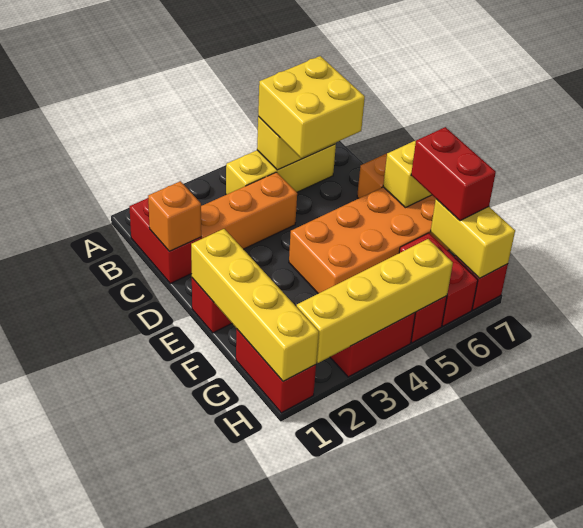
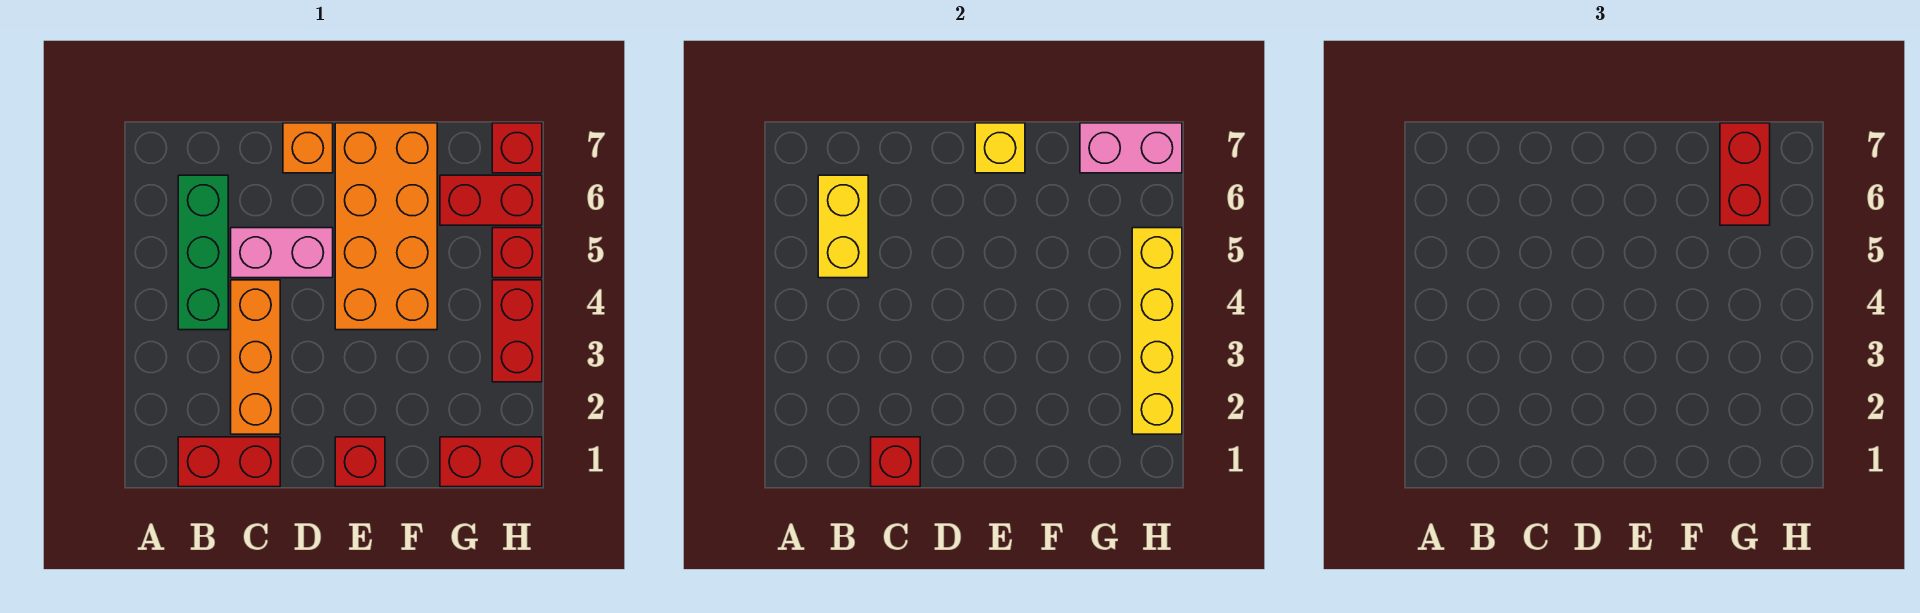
yellow brick B4:B6 level 1 -> green brick B4:B6 level 1
yellow brick B5:C6 level 3 -> none
orange brick C1 level 2 -> red brick C1 level 2
none -> pink brick C5:D5 level 1
yellow brick E1:H1 level 2 -> none
red brick F7:G7 level 3 -> red brick G6:G7 level 3
yellow brick G7:H7 level 2 -> pink brick G7:H7 level 2

